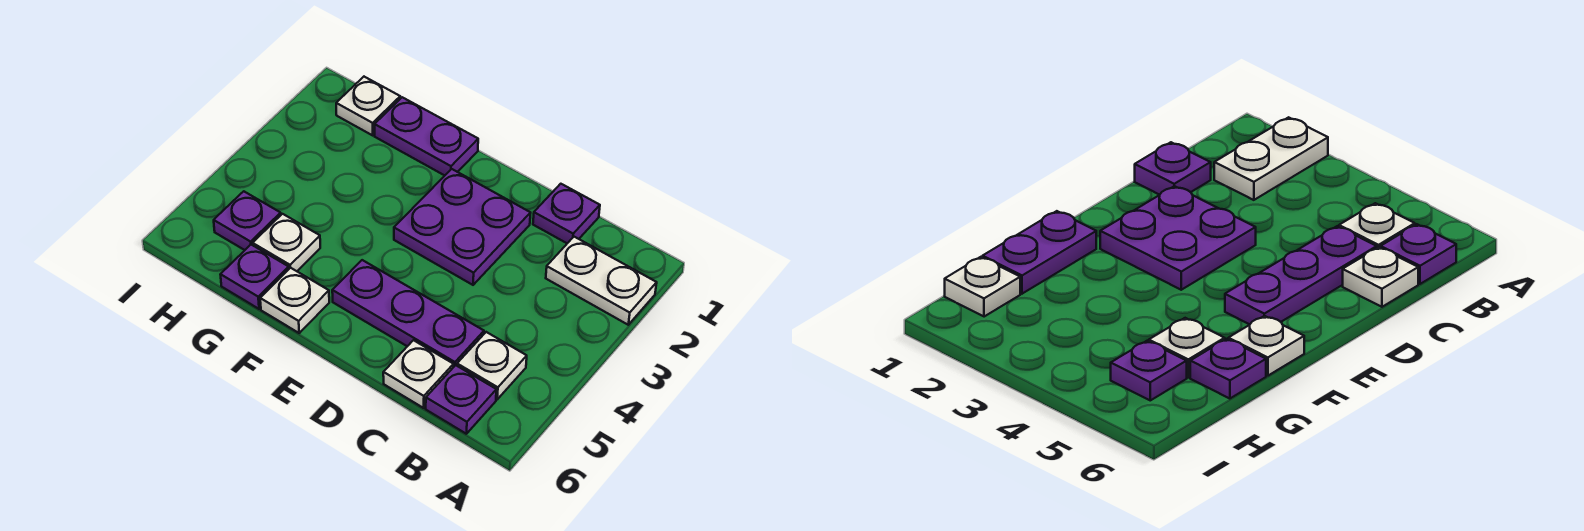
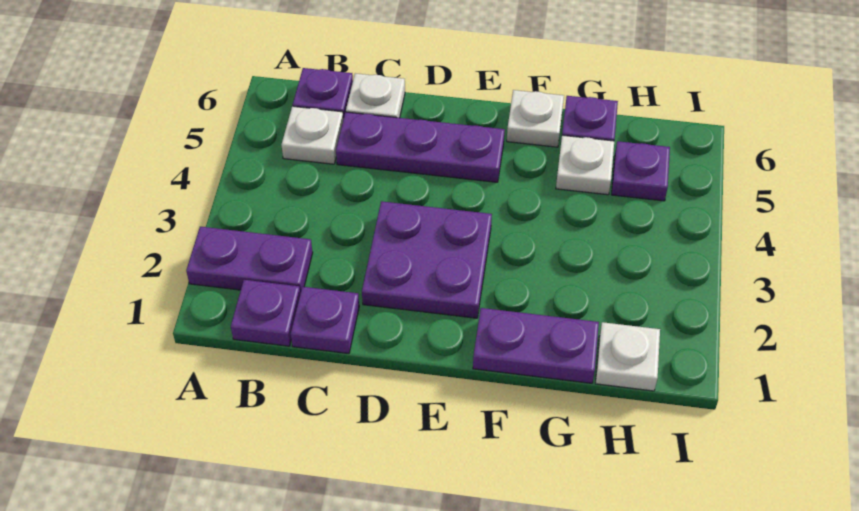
white plate A2:B2 level 1 -> purple plate A2:B2 level 1
none -> purple plate B1 level 1

